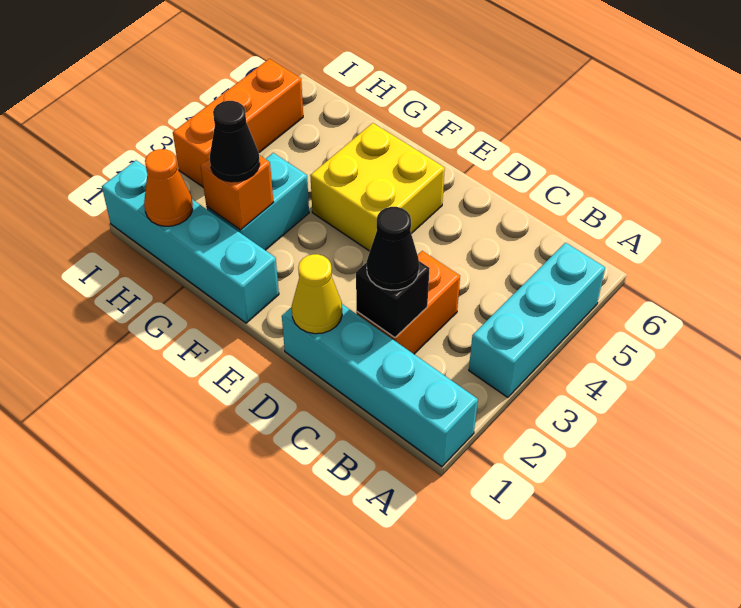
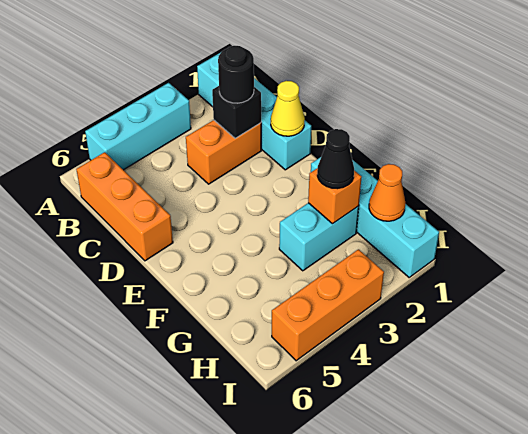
none -> orange brick B6:D6 level 1
black cone C2 level 3 -> black round brick C2 level 3
yellow brick E4:F5 level 1 -> none

